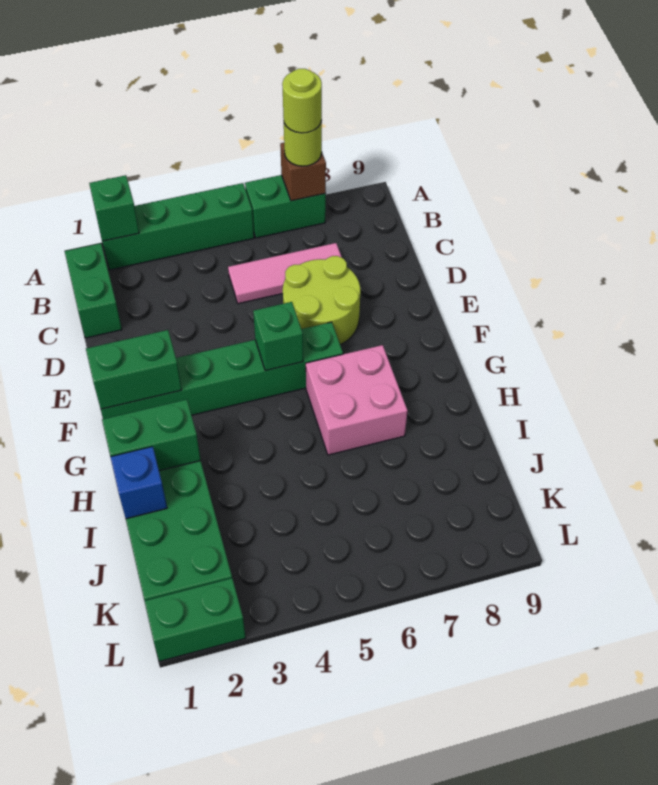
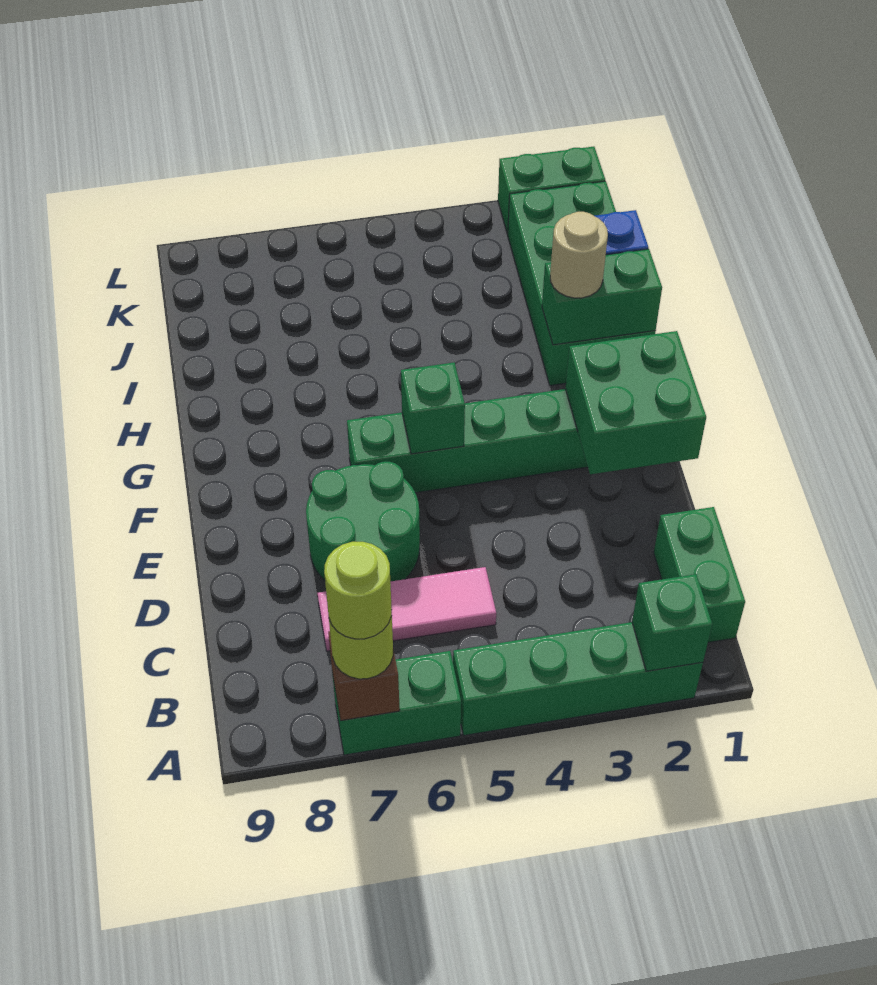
lime round brick D6:E7 level 1 -> green round brick D6:E7 level 1
green brick F1:F2 level 2 -> green brick E1:F2 level 2
pink brick G6:H7 level 1 -> none
none -> tan round brick H2 level 3

